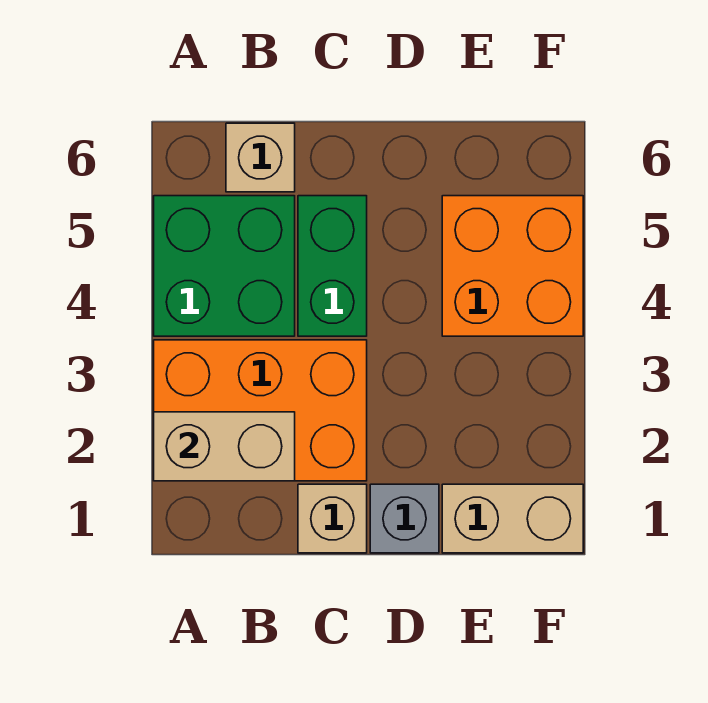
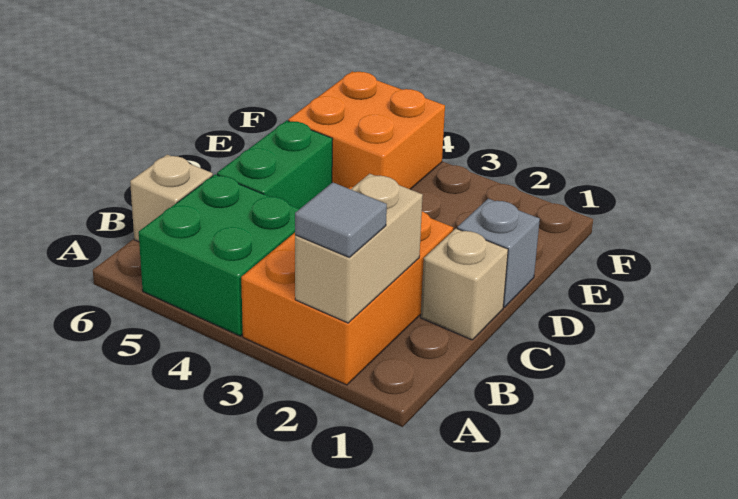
none -> grey tile A2 level 3
green brick C4:C5 level 1 -> green brick C5:D5 level 1
tan brick E1:F1 level 1 -> none

